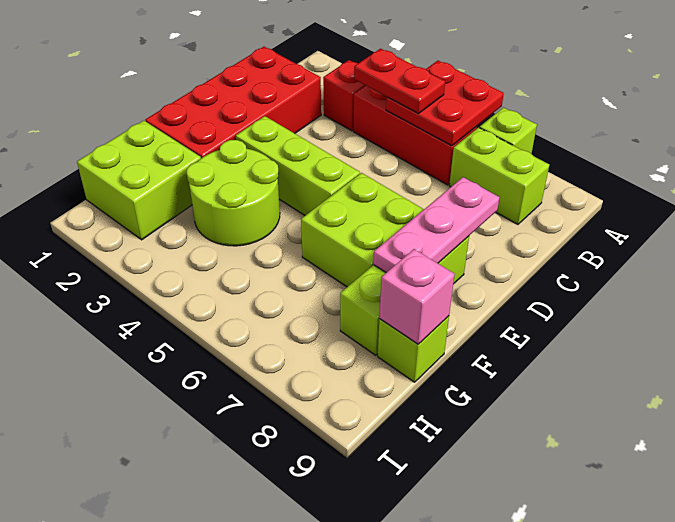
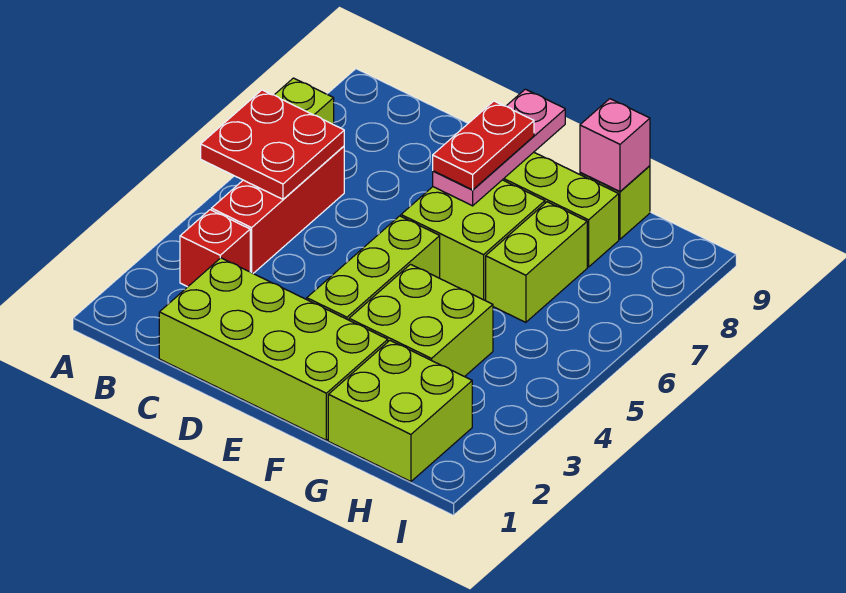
red plate B4:B5 level 3 -> red plate E7:E8 level 3
lime brick B7:B8 level 1 -> lime brick G6:G7 level 1
red brick C1:F2 level 1 -> lime brick C1:F2 level 1
pink plate D8:F8 level 2 -> pink plate E7:E9 level 2
lime round brick F3:G4 level 1 -> lime brick F3:G4 level 1

